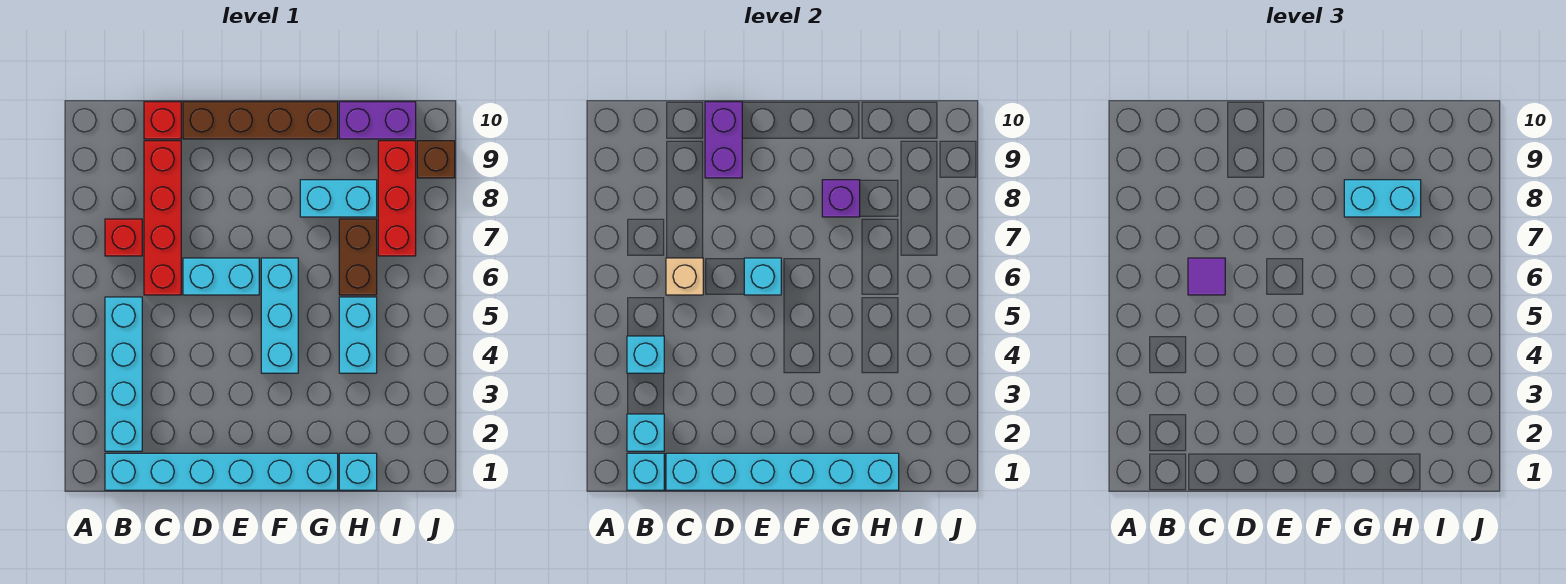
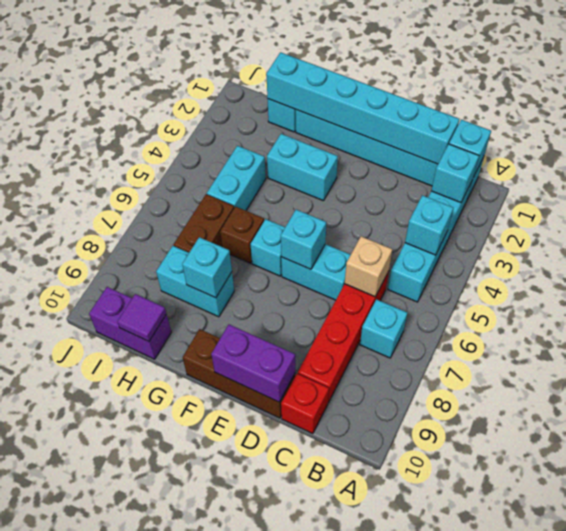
red brick B7 level 1 -> cyan brick B7 level 1
purple tile C6 level 3 -> purple tile H10 level 2
purple brick D9:D10 level 2 -> purple brick D10:E10 level 2
brown brick D10:G10 level 1 -> brown brick D10:F10 level 1
cyan brick F4:F6 level 1 -> cyan brick F6 level 1
purple brick G8 level 2 -> cyan brick G8 level 2
cyan brick G8:H8 level 3 -> cyan brick F3:G3 level 1
red brick I7:I9 level 1 -> none
brown brick J9 level 1 -> brown brick G6 level 1

